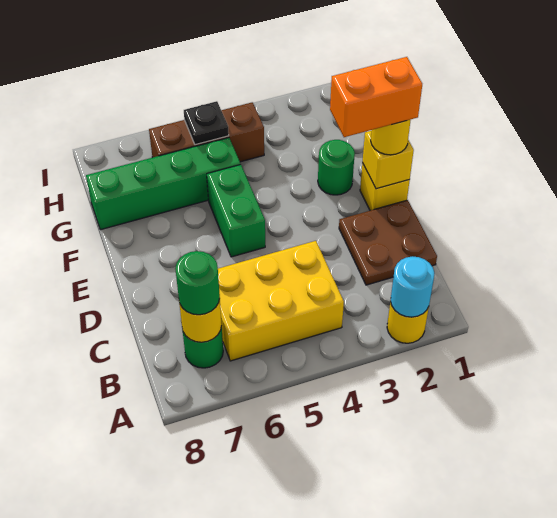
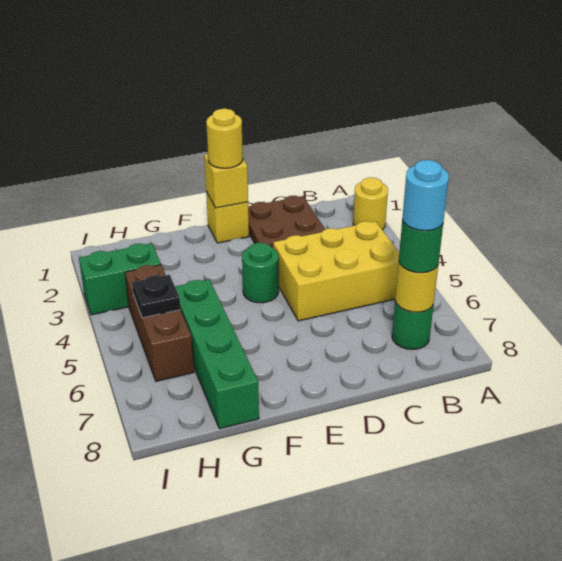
cyan round brick A2 level 2 -> cyan round brick B7 level 4
yellow brick B4:C6 level 1 -> yellow brick B4:D5 level 1
orange brick E1:E2 level 4 -> none
green brick E5:F5 level 1 -> green brick H3:I3 level 1
green round brick F2 level 1 -> green round brick E4 level 1

